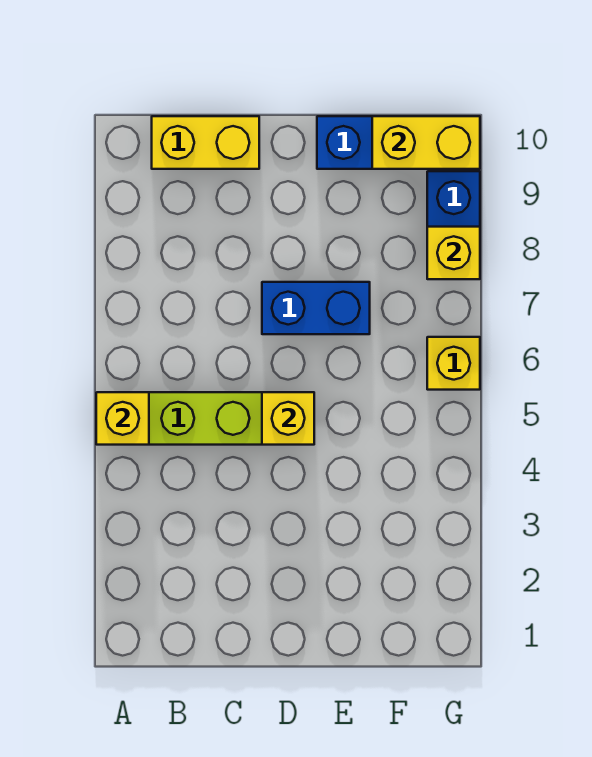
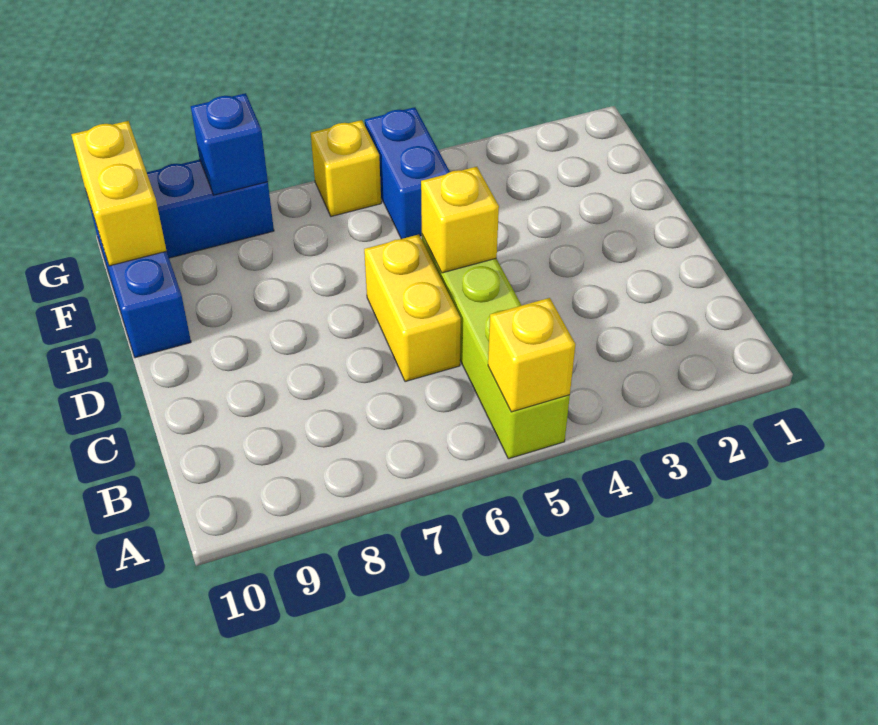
yellow brick B10:C10 level 1 -> yellow brick C6:D6 level 1
blue brick D7:E7 level 1 -> blue brick F5:G5 level 1
yellow brick G8 level 2 -> blue brick G8 level 2

